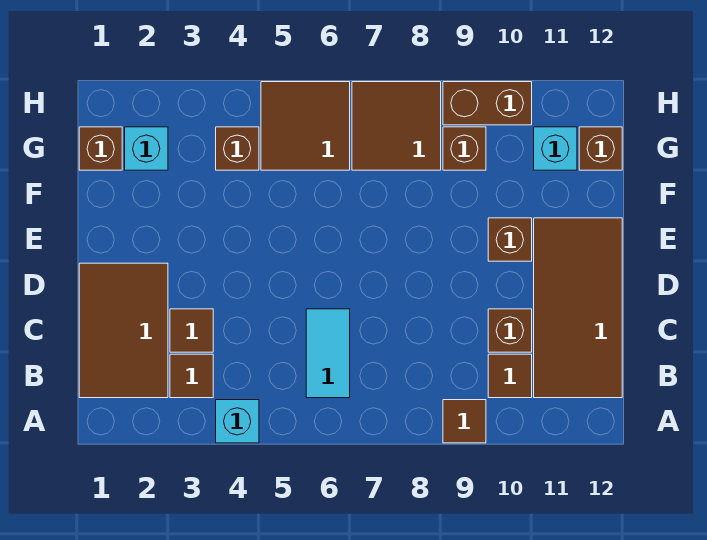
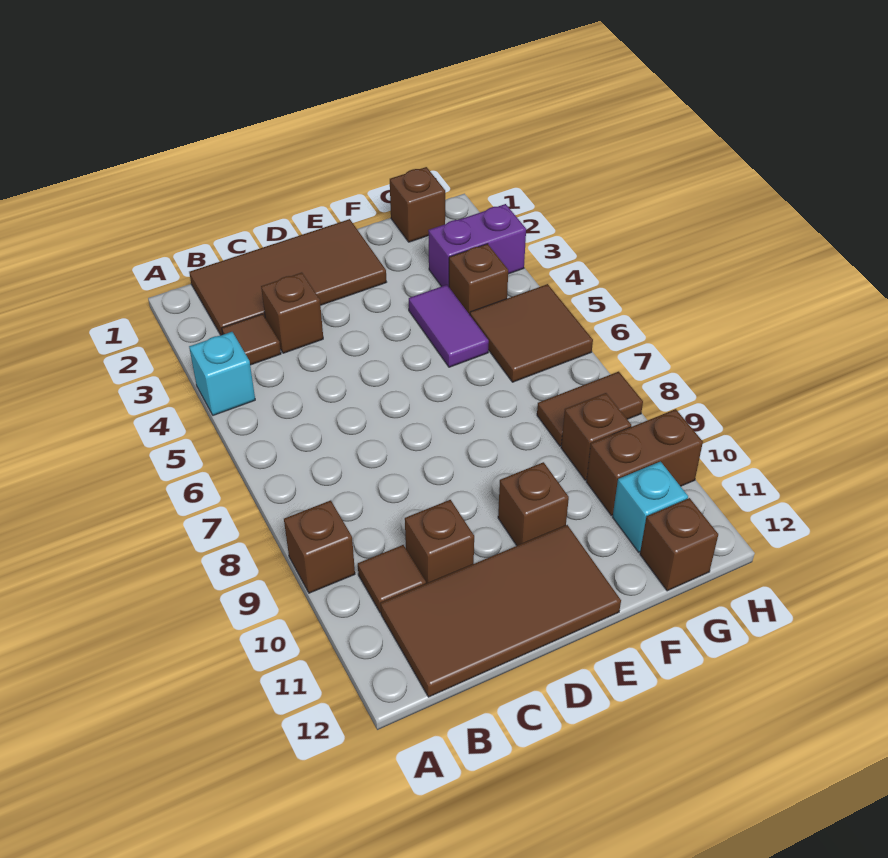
brown tile A9 level 1 -> brown brick A9 level 1
brown tile B1:D2 level 1 -> brown tile B1:E2 level 1
cyan tile B6:C6 level 1 -> none
brown tile C3 level 1 -> brown brick C3 level 1
none -> purple tile F4:F5 level 1
cyan brick G2 level 1 -> none
none -> purple brick G3:H3 level 1
brown tile G7:H8 level 1 -> brown tile G8:H8 level 1
brown brick H9:H10 level 1 -> brown brick G10:H10 level 1

